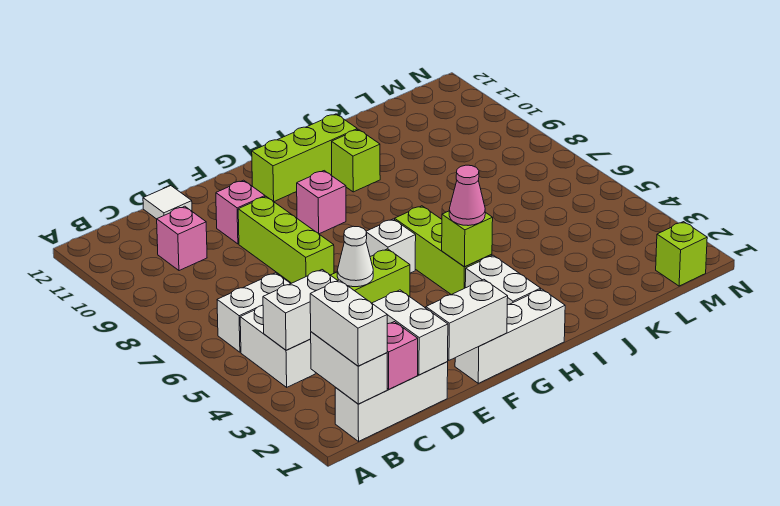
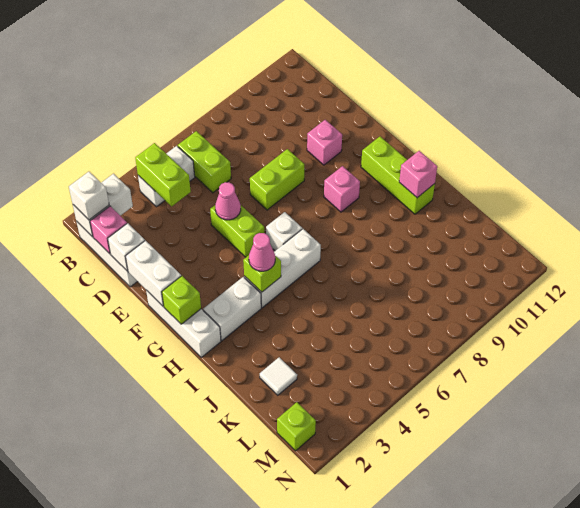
white brick B1:B2 level 3 -> white brick B1 level 3
white brick B4:C4 level 2 -> lime brick B4:C4 level 2
white brick B6:C6 level 1 -> lime brick B6:C6 level 1
pink brick C10 level 1 -> pink brick I11 level 2
white brick D1:D2 level 2 -> white brick D1 level 2
white tile D12 level 1 -> white tile K2 level 1
white cone E5 level 2 -> pink cone E5 level 2
lime brick E7:E9 level 1 -> lime brick E7:E8 level 1
lime brick H4:H6 level 1 -> white brick H4:H6 level 1
lime brick I10 level 1 -> lime brick G1 level 2

